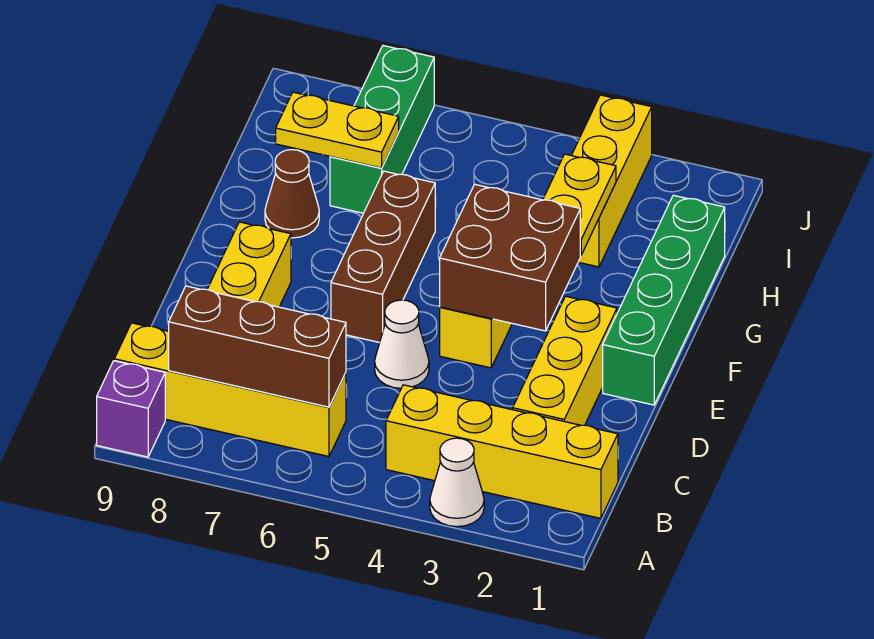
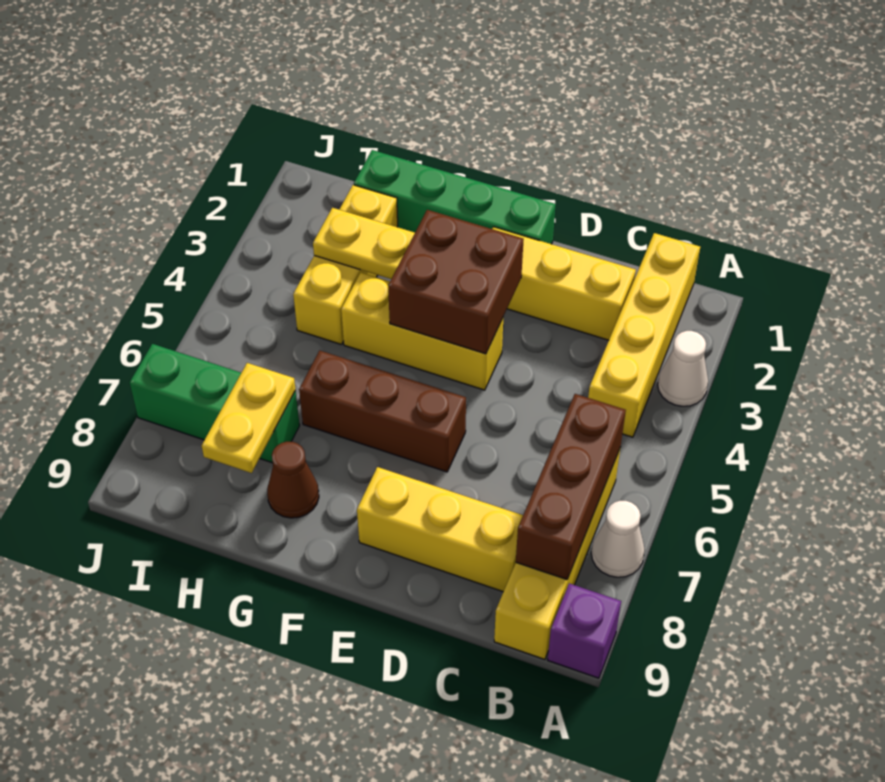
white cone D5 level 1 -> white cone A7 level 1
yellow brick H3:J3 level 1 -> yellow brick H2:H4 level 1

